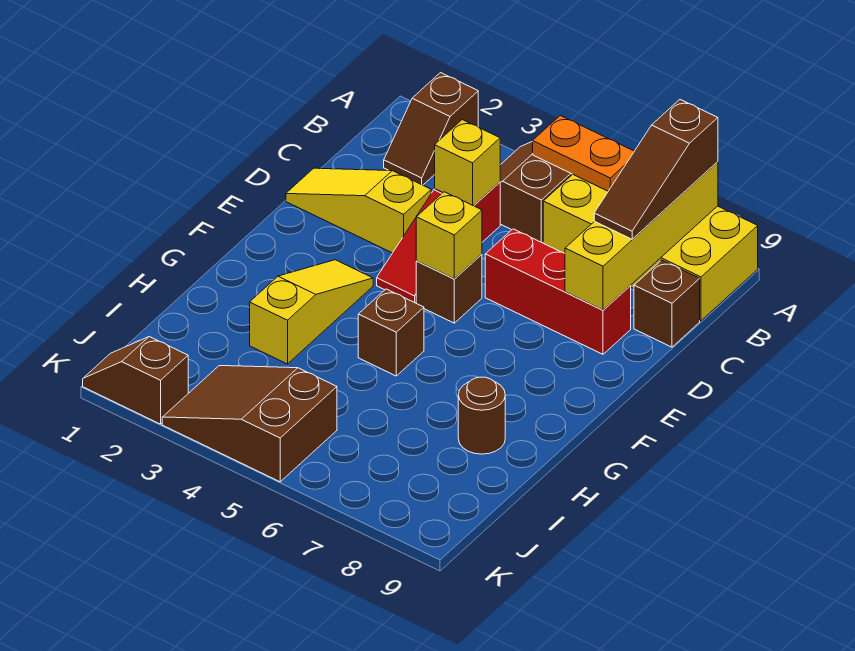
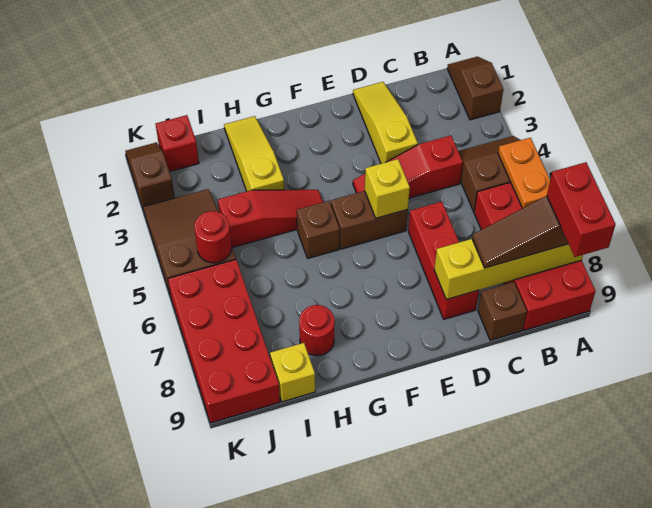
brown slope A2:B2 level 1 top A -> brown slope A1:A2 level 1 top 2
yellow brick A6:B9 level 1 -> red brick A6:B9 level 1
none -> red brick A8:A9 level 4
yellow brick C4 level 2 -> yellow brick I9 level 1
brown brick E5 level 1 -> brown brick E5:F5 level 1
yellow slope F3:H3 level 1 top H -> yellow slope H1:H3 level 1 top 3
none -> red slope G4:I4 level 1 top I
brown round brick H8 level 1 -> red round brick H8 level 1
none -> red brick J1 level 1
none -> red round brick J5 level 2
none -> red brick J6:K9 level 1

